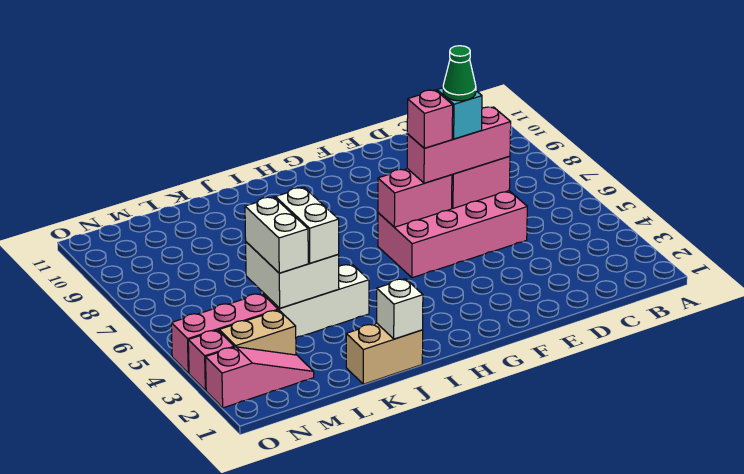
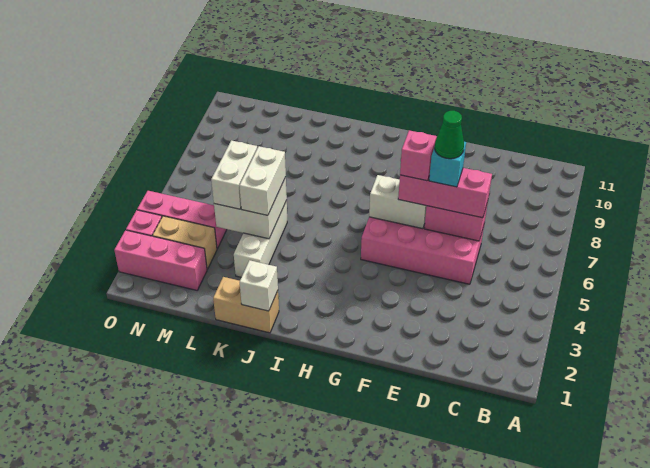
pink brick F6:G6 level 2 -> white brick F6:G6 level 2
white brick J4:L4 level 1 -> white brick K3:K5 level 1
pink slope M2:O2 level 1 top O -> pink brick M2:O2 level 1

